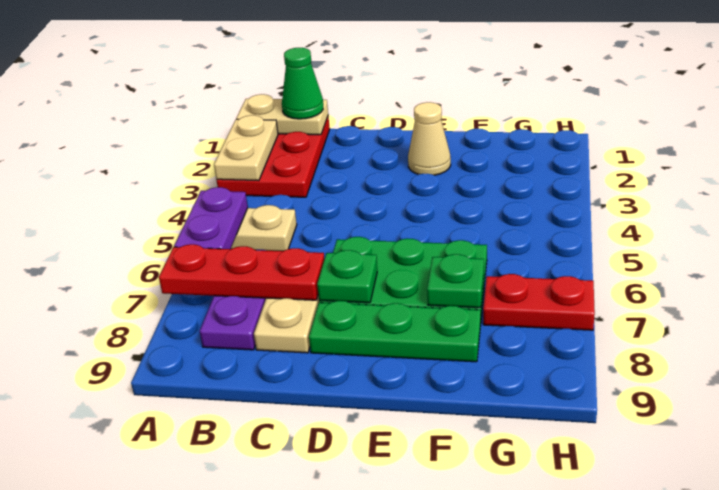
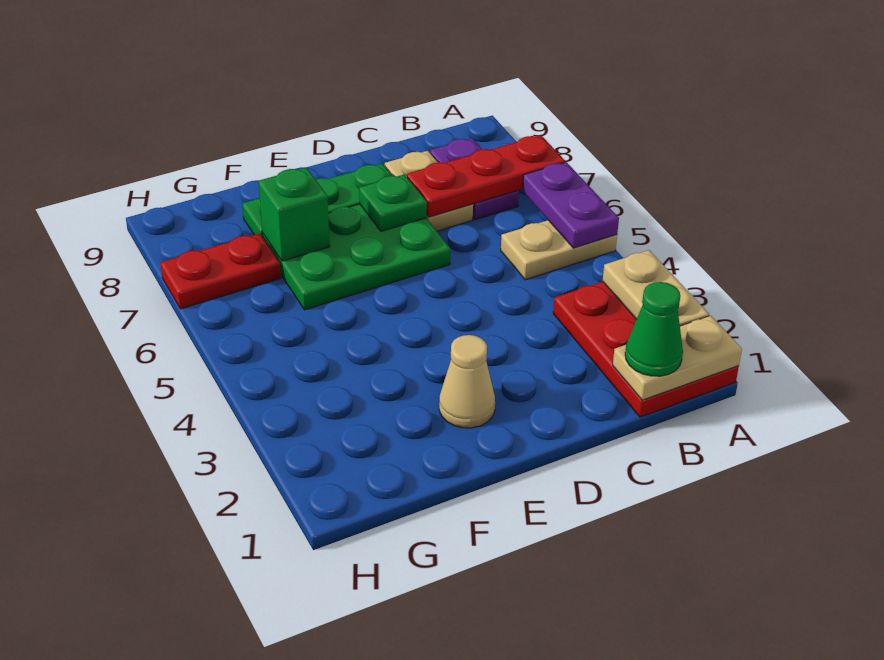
green plate F7 level 2 -> green brick F7 level 2

